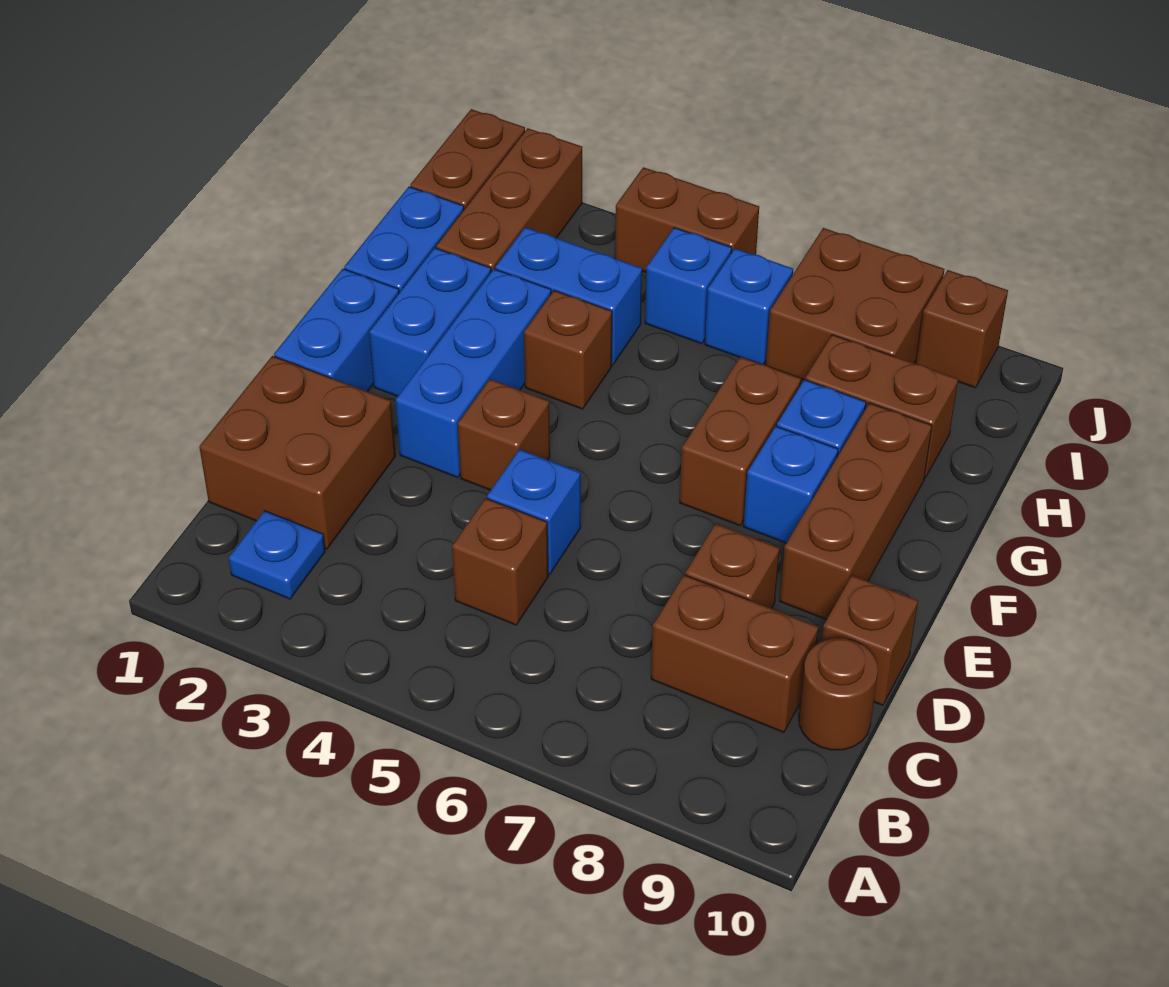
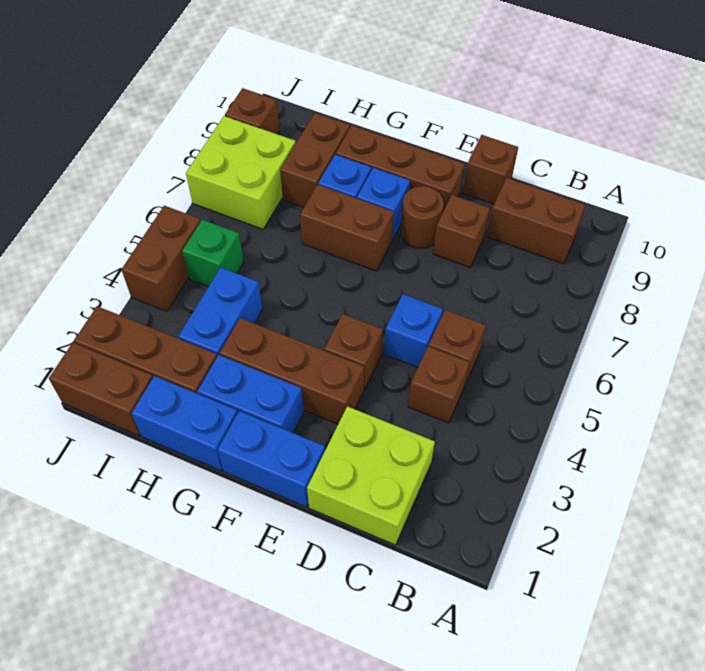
blue plate B2 level 1 -> none
brown brick C1:D2 level 1 -> lime brick C1:D2 level 1
brown brick C8:C9 level 1 -> brown brick B9:C9 level 1
brown round brick C10 level 1 -> brown round brick E8 level 1
blue brick E3:G3 level 1 -> brown brick E3:G3 level 1
brown brick G4 level 1 -> brown brick C4 level 1
blue brick I5 level 1 -> green brick I5 level 1
blue brick I6 level 1 -> none
brown brick I7:J8 level 1 -> lime brick I7:J8 level 1

